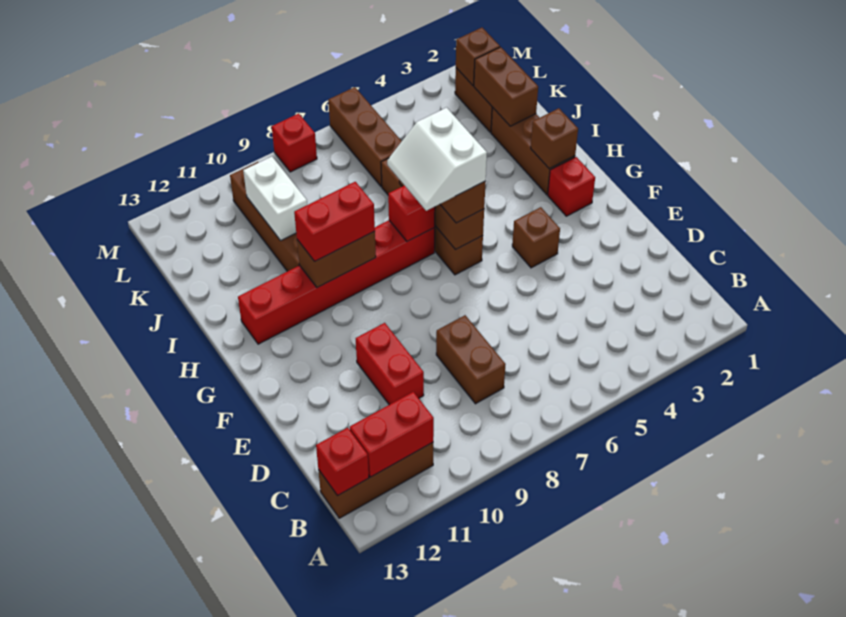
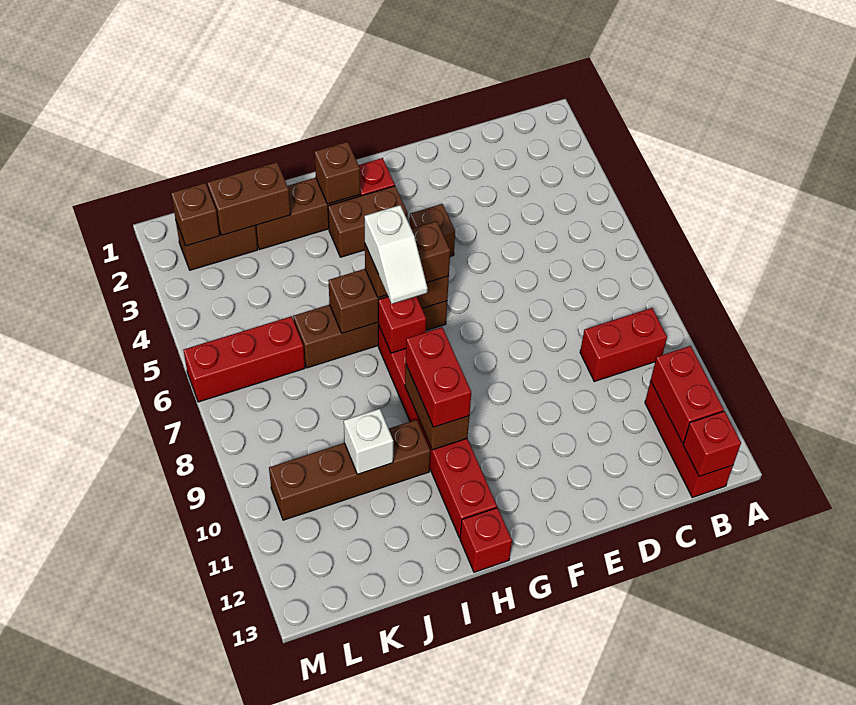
brown brick B11:B13 level 1 -> red brick B11:B13 level 1
brown brick C8:D8 level 1 -> brown brick G3:H3 level 1
red brick D10:E10 level 1 -> red brick B9:C9 level 1
white slope G6:H7 level 4 top 6 -> white slope H6:H7 level 4 top 6
white brick J10:K10 level 2 -> white brick J10 level 2
brown brick K6:M6 level 1 -> red brick K6:M6 level 1
red brick M8 level 1 -> red brick H13 level 1

